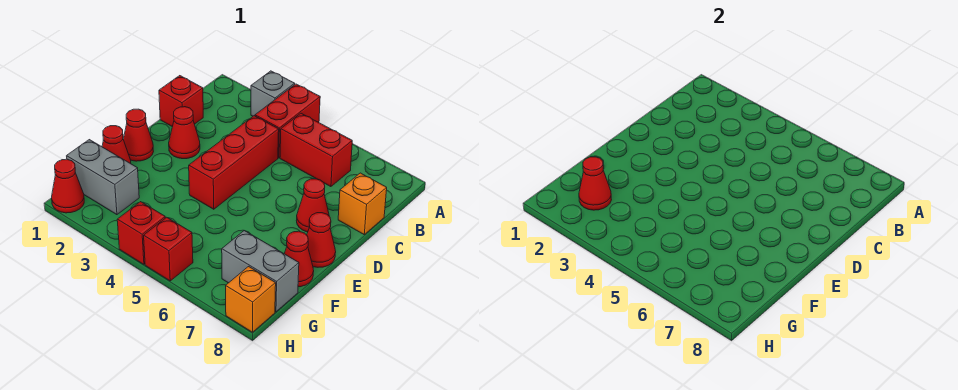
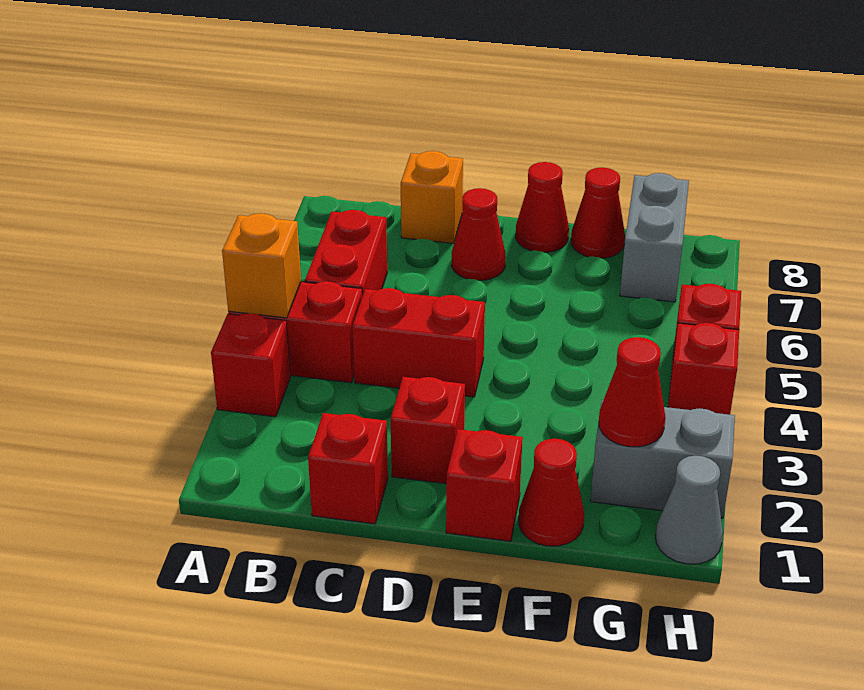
grey brick A3 level 1 -> red brick A3 level 1
red brick C4:E4 level 1 -> red brick C4:D4 level 1
red cone D2 level 1 -> red brick D2 level 1
red cone E1 level 1 -> red brick E1 level 1
grey brick G1:G2 level 1 -> grey brick G2:H2 level 1
red cone H1 level 1 -> grey cone H1 level 1
orange brick H8 level 1 -> orange brick A4 level 2

